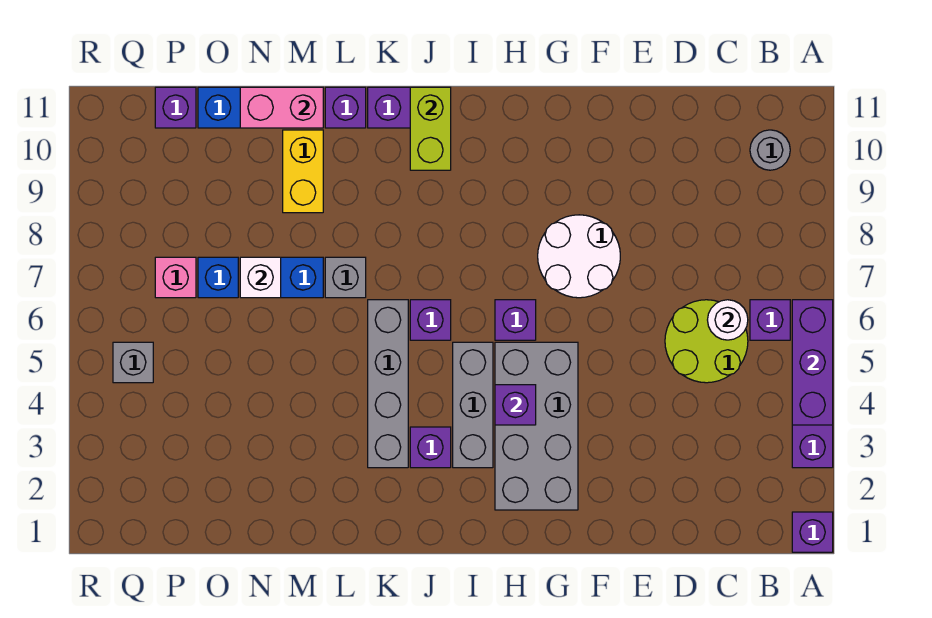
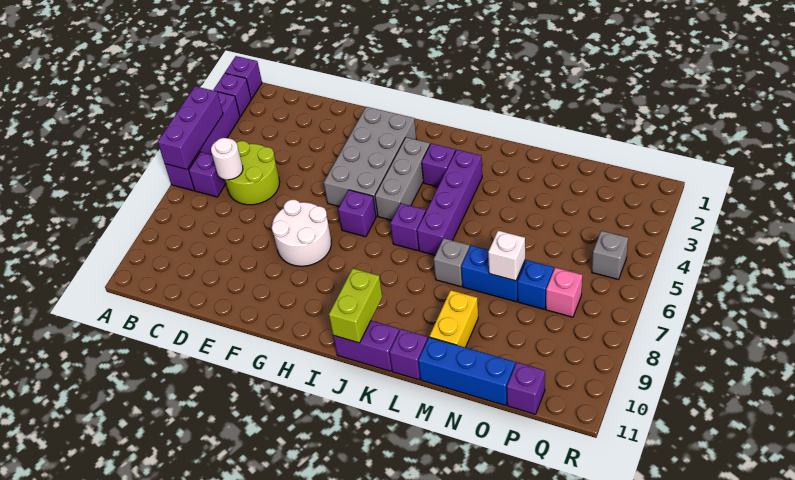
grey round brick B10 level 1 -> none
purple brick H4 level 2 -> purple brick A2 level 1
grey brick K3:K6 level 1 -> purple brick K3:K6 level 1
pink brick M11:N11 level 2 -> none

